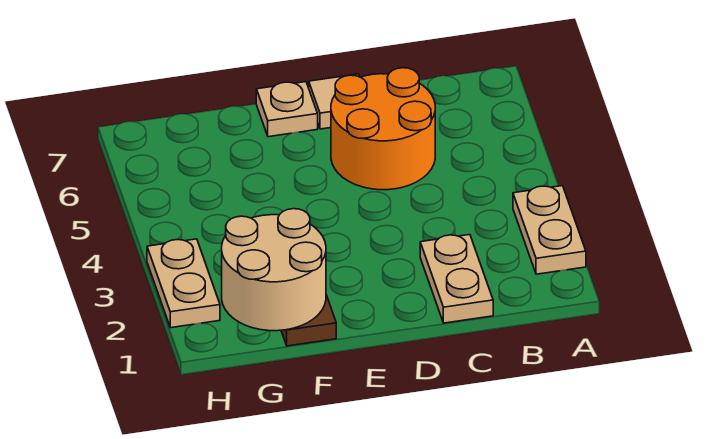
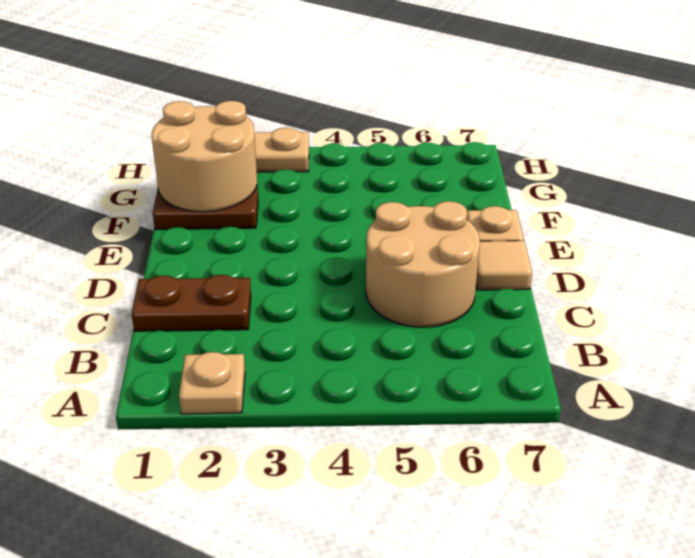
tan plate A2:A3 level 1 -> tan plate A2 level 1
tan plate C1:C2 level 1 -> brown plate C1:C2 level 1
orange round brick C5:D6 level 1 -> tan round brick C5:D6 level 1

